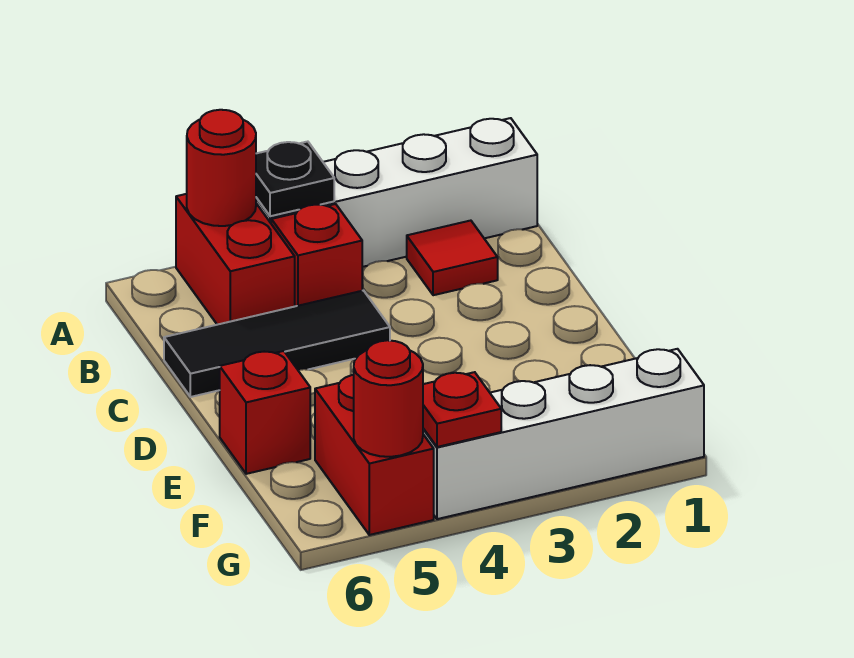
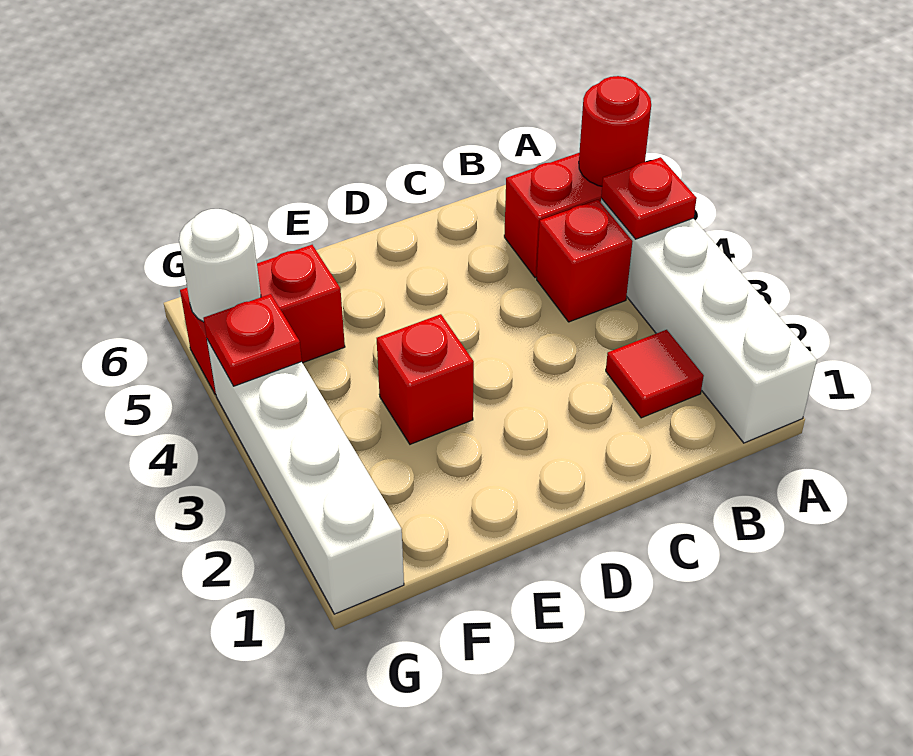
black plate A4 level 2 -> red plate A4 level 2
black tile C4:C6 level 1 -> none
red brick E6 level 1 -> red brick E3 level 1
red round brick G5 level 2 -> white round brick G5 level 2

